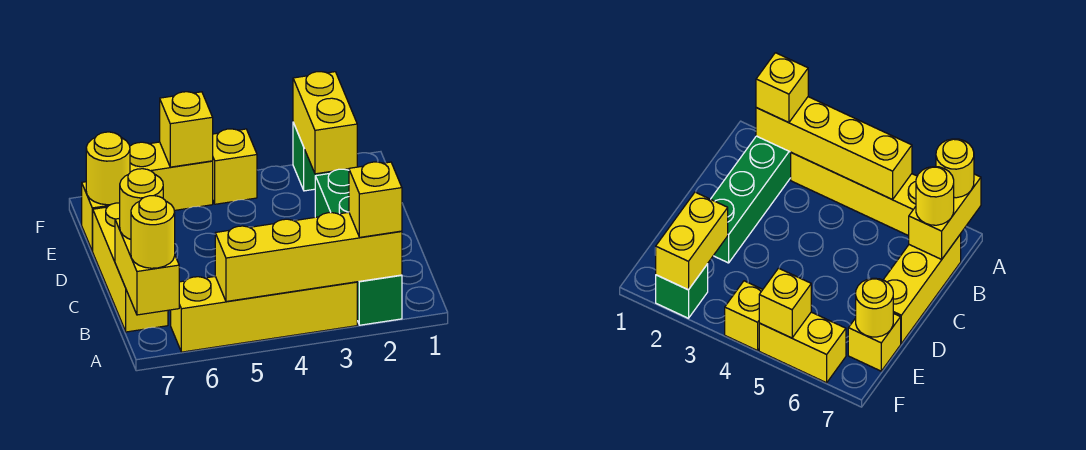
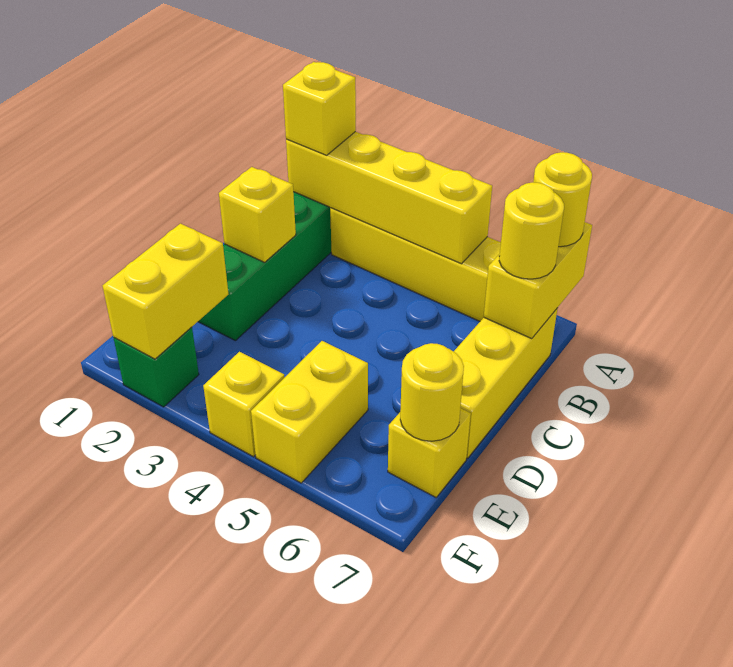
yellow brick F5:F6 level 1 -> yellow brick E5:F5 level 1
yellow brick F5 level 2 -> yellow brick C2 level 2

